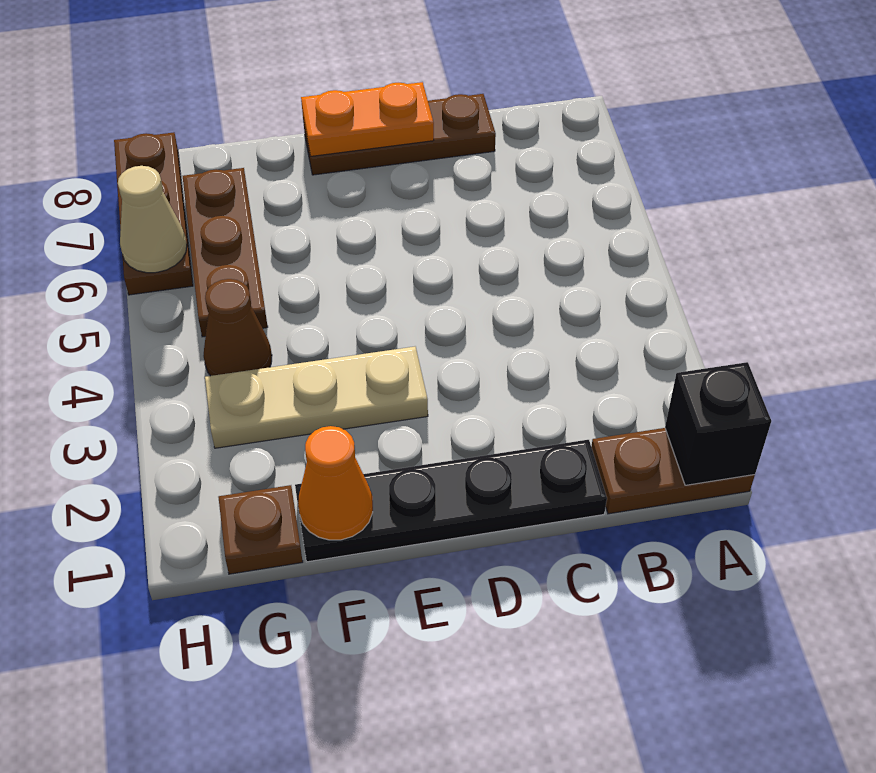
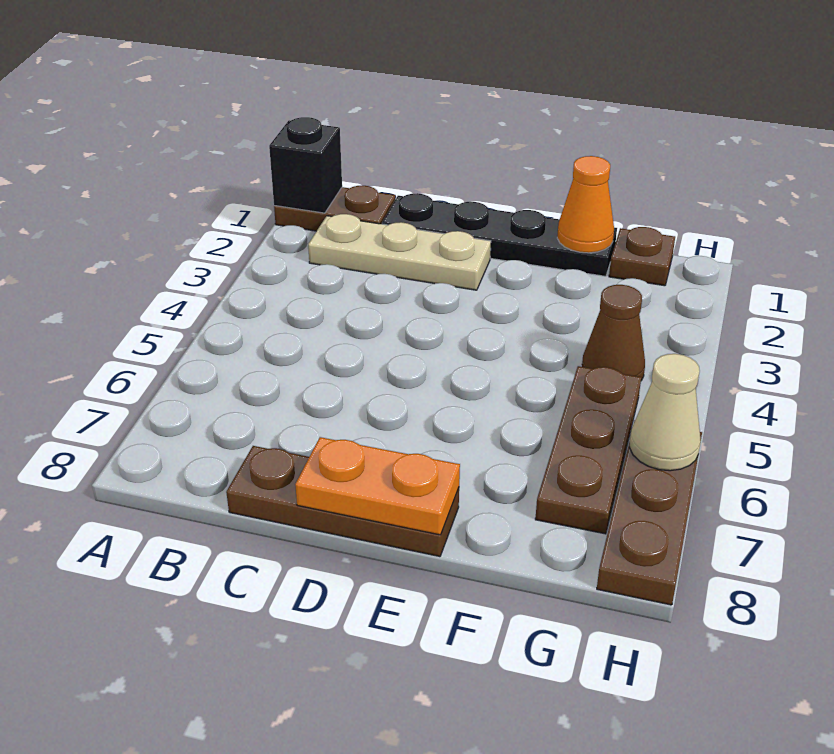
tan plate E3:G3 level 1 -> tan plate B2:D2 level 1

